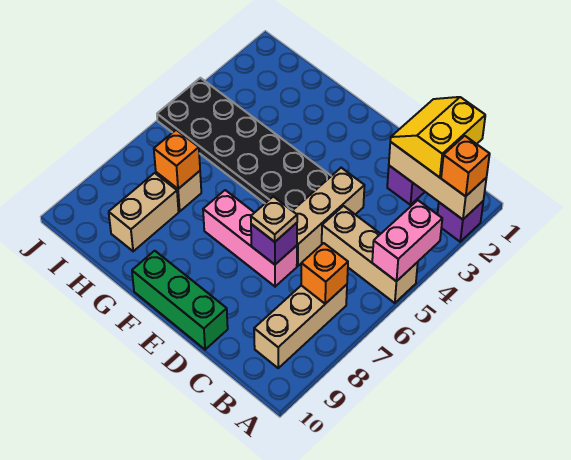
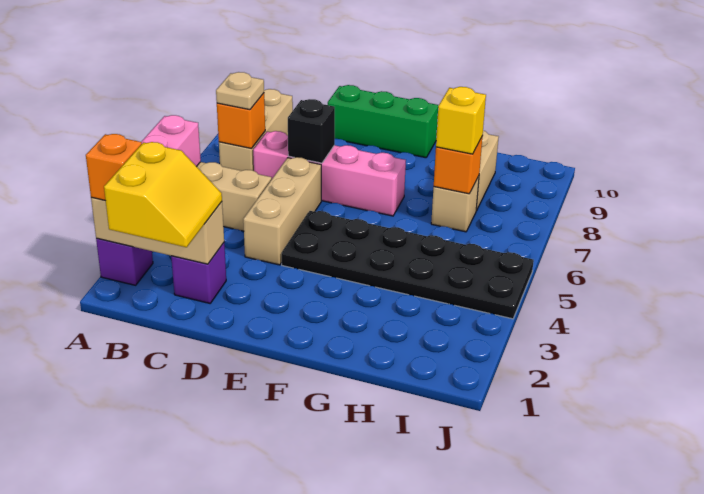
pink brick D7:F7 level 1 -> pink brick C7:F7 level 1
purple brick D7 level 2 -> black brick D7 level 2
tan plate D7 level 3 -> tan plate B7 level 3
none -> yellow brick H7 level 3

